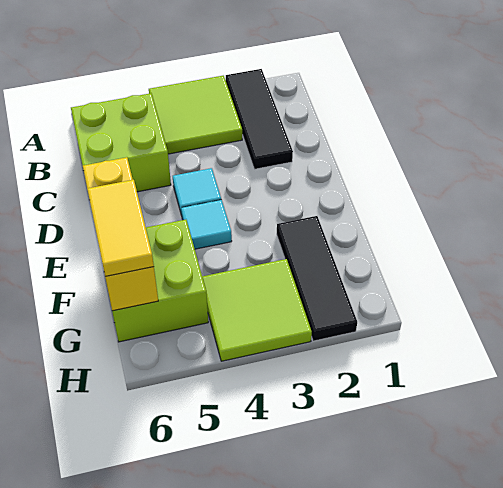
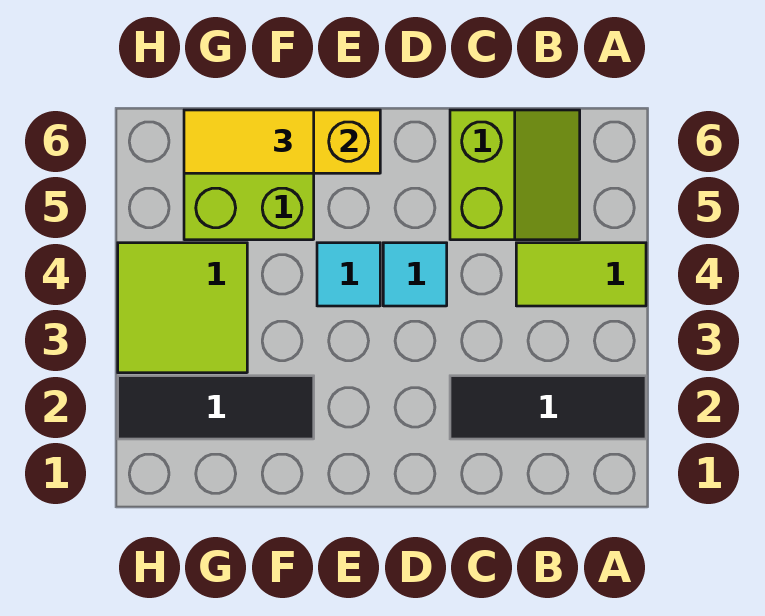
lime tile A3:B4 level 1 -> lime tile A4:B4 level 1
lime brick B5:C6 level 1 -> lime slope B5:C6 level 1 top C

